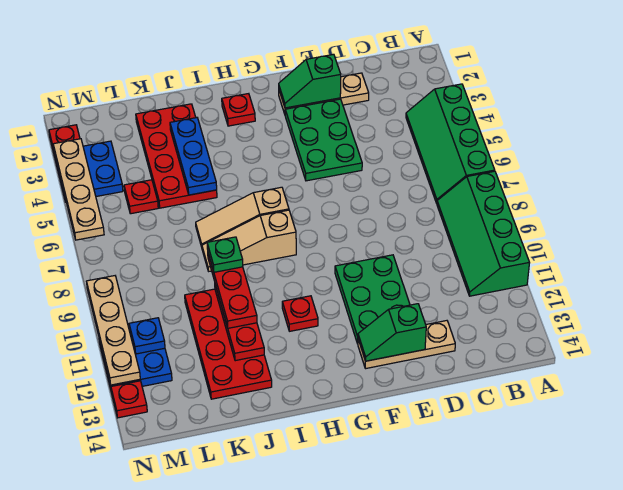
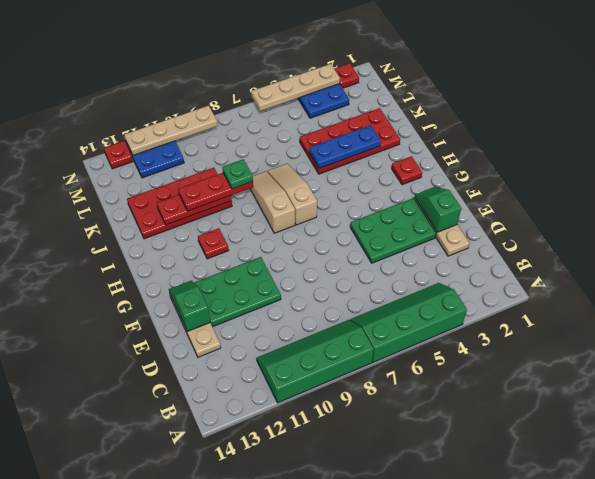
red plate L5 level 1 -> none
blue plate M11 level 2 -> none

